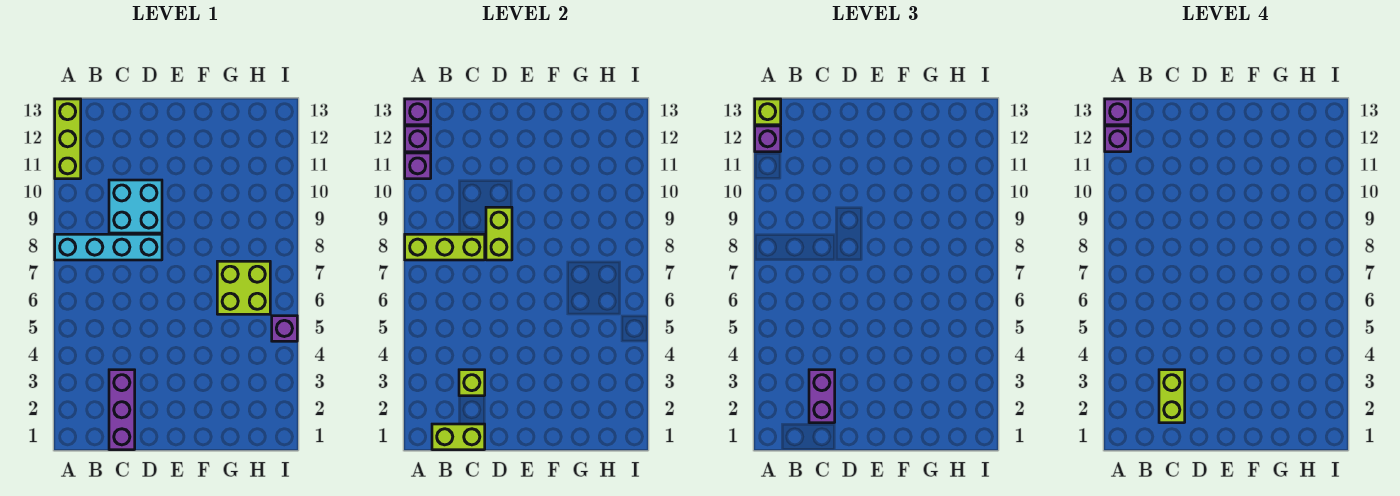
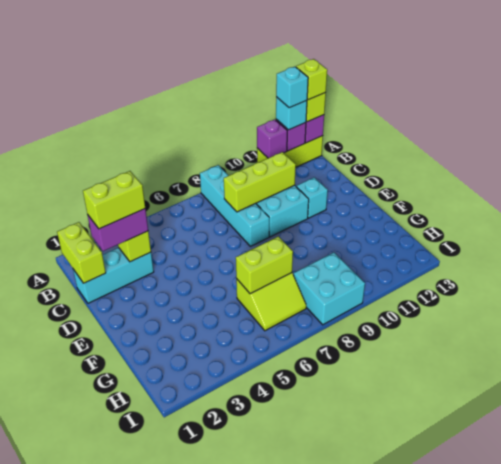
lime brick A8:C8 level 2 -> lime brick C8:C10 level 2
purple brick A12 level 3 -> cyan brick A12 level 3
purple brick A12 level 4 -> cyan brick A12 level 4
purple brick A13 level 4 -> lime brick A13 level 4
purple brick C1:C3 level 1 -> cyan brick C1:C3 level 1
lime brick D8:D9 level 2 -> lime brick G6:G7 level 2
none -> cyan brick D11 level 1
lime brick G6:H7 level 1 -> lime slope G6:H7 level 1 top G
none -> cyan brick H8:I9 level 1
purple brick I5 level 1 -> none

